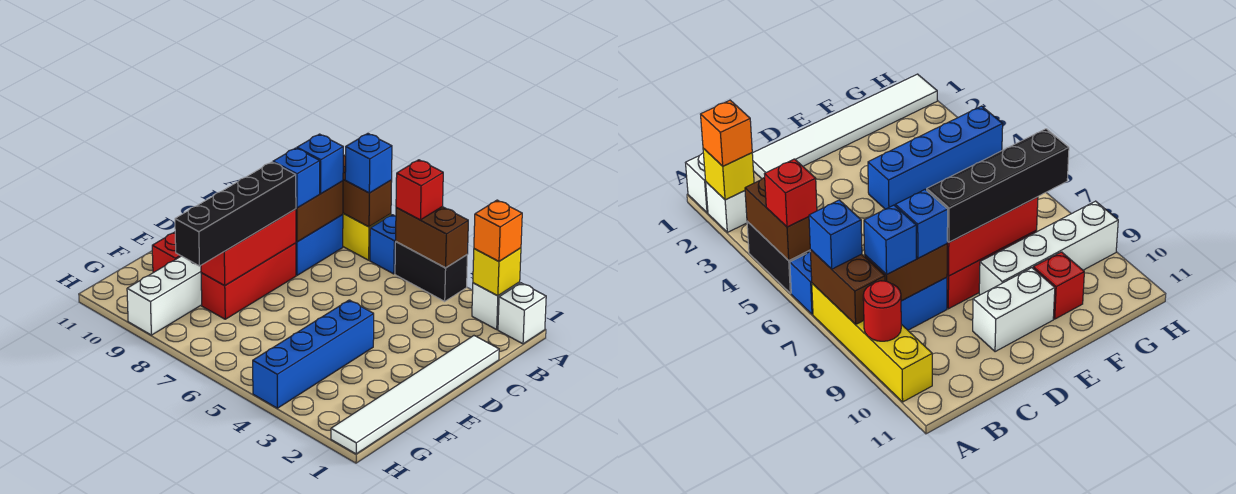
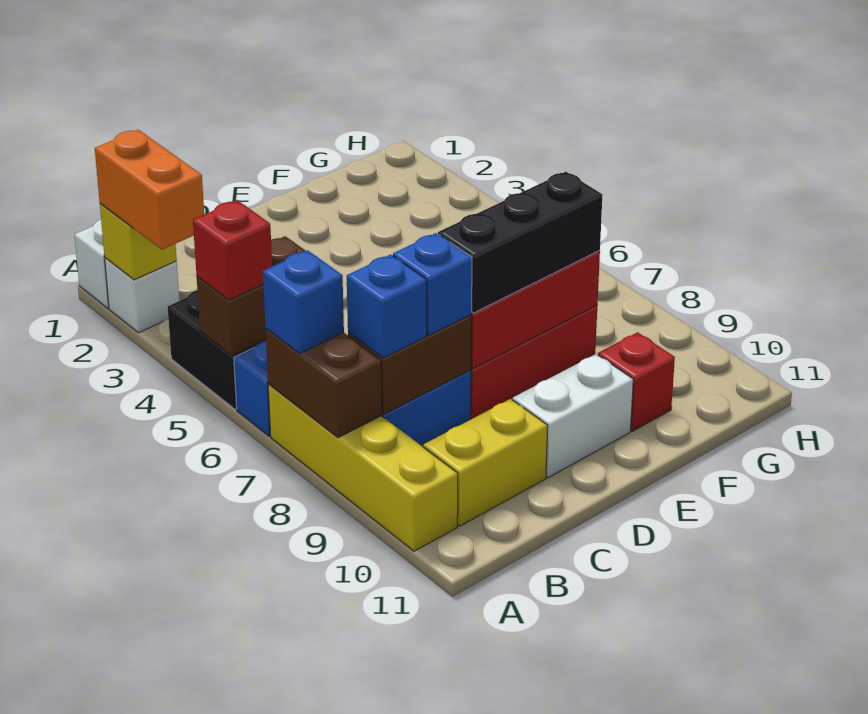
orange brick A2 level 3 -> orange brick A2:A3 level 3
brown brick A4:A5 level 2 -> brown brick A5:B5 level 2
red round brick A9 level 2 -> none
none -> yellow brick B10:C10 level 1
white tile C1:H1 level 1 -> none
black brick D8:G8 level 3 -> black brick D8:F8 level 3
blue brick E4:H4 level 1 -> none
white brick E9:H9 level 1 -> none

